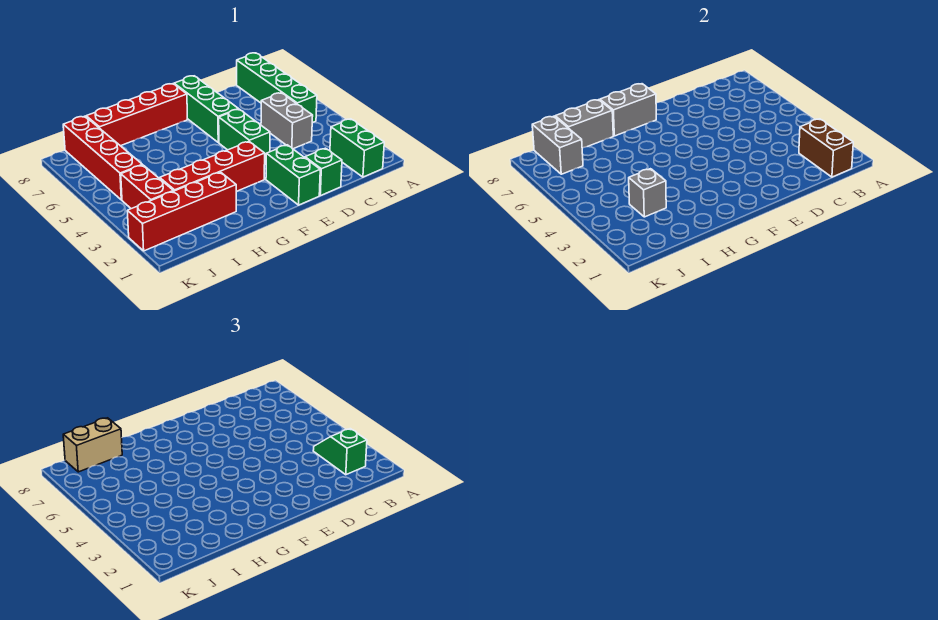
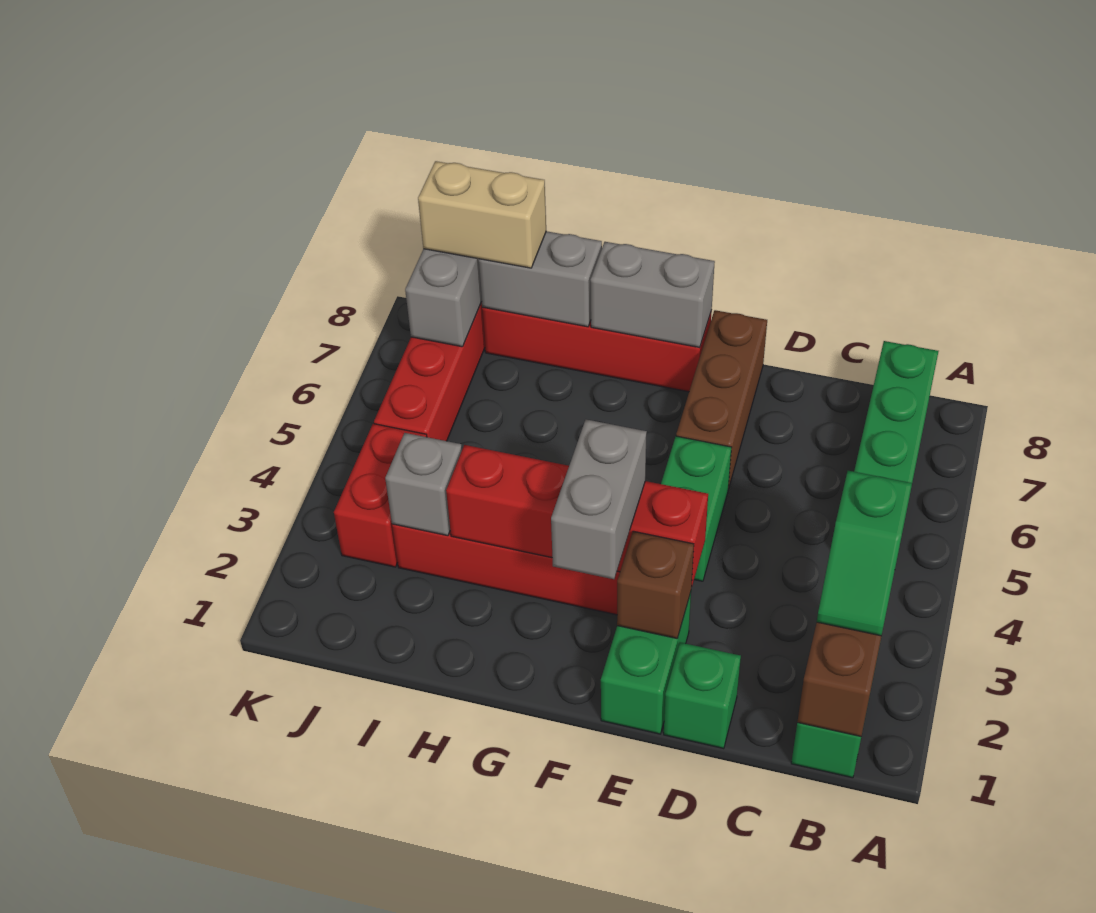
green slope B2:B3 level 3 top 2 -> green slope B2:B3 level 3 top 3
grey brick C4:C5 level 1 -> grey brick F2:F3 level 3
none -> brown brick E2 level 2
green brick E6:E8 level 1 -> brown brick E6:E8 level 1
red brick H2:K2 level 1 -> red brick E3:H3 level 2

